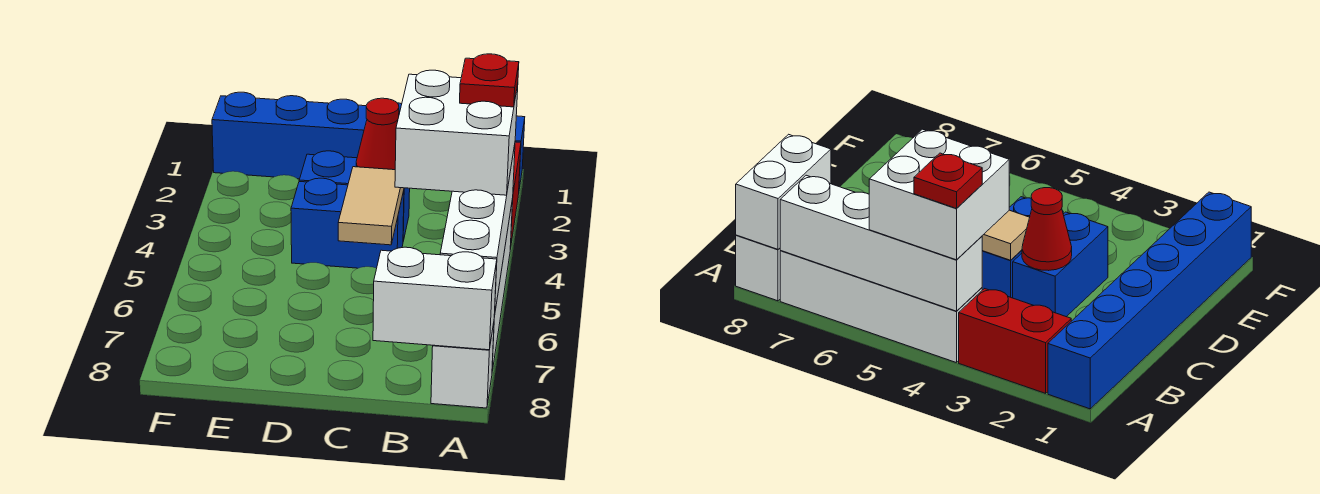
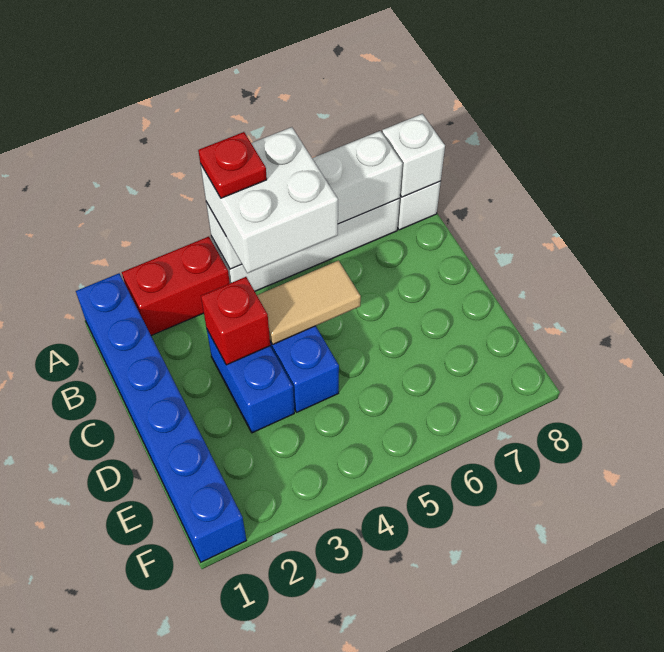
white brick A8:B8 level 2 -> white brick A8 level 2
red cone C3 level 2 -> red brick C3 level 2

